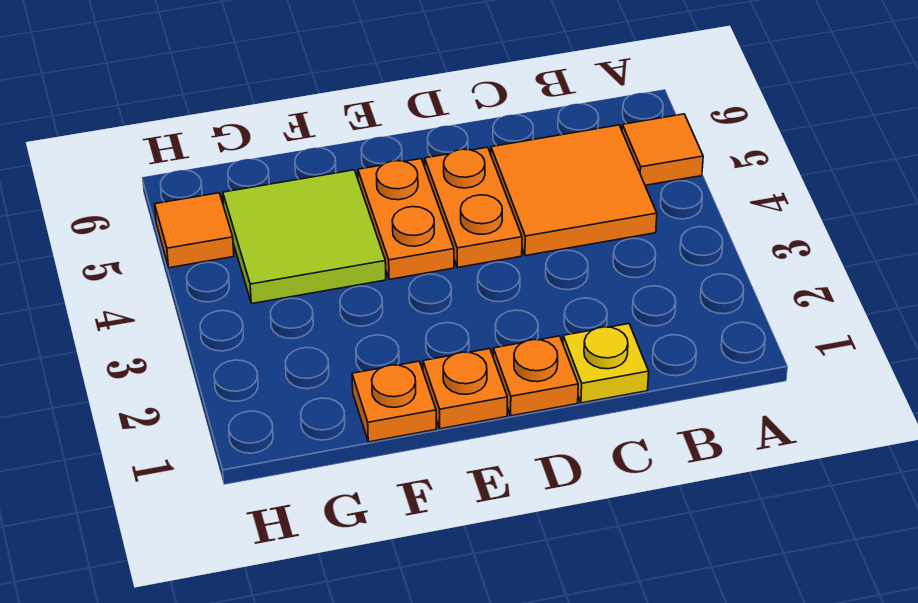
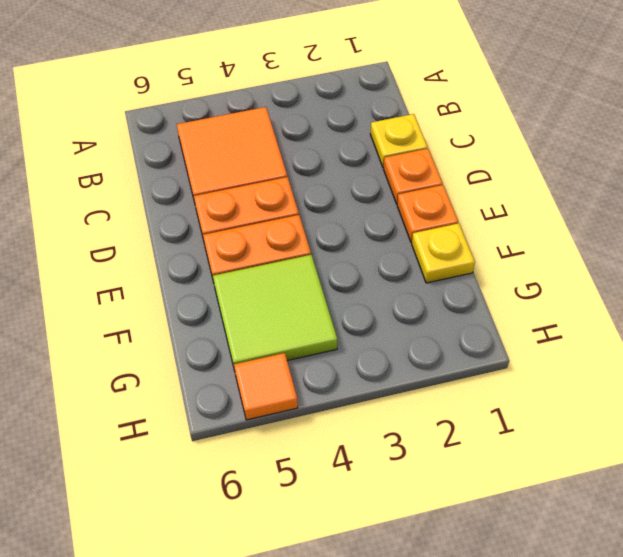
orange tile A5 level 1 -> none
orange plate F1 level 1 -> yellow plate F1 level 1

